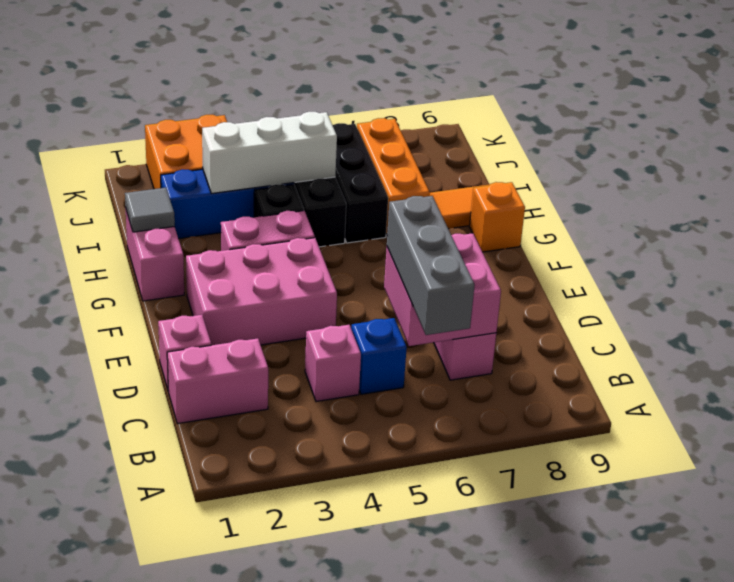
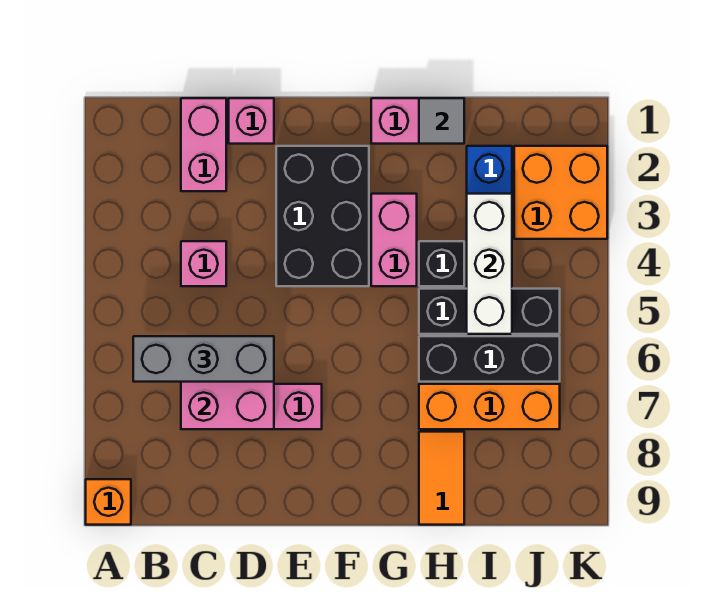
blue brick C5 level 1 -> none
pink brick E2:F4 level 1 -> black brick E2:F4 level 1
orange brick G9 level 1 -> orange brick A9 level 1

